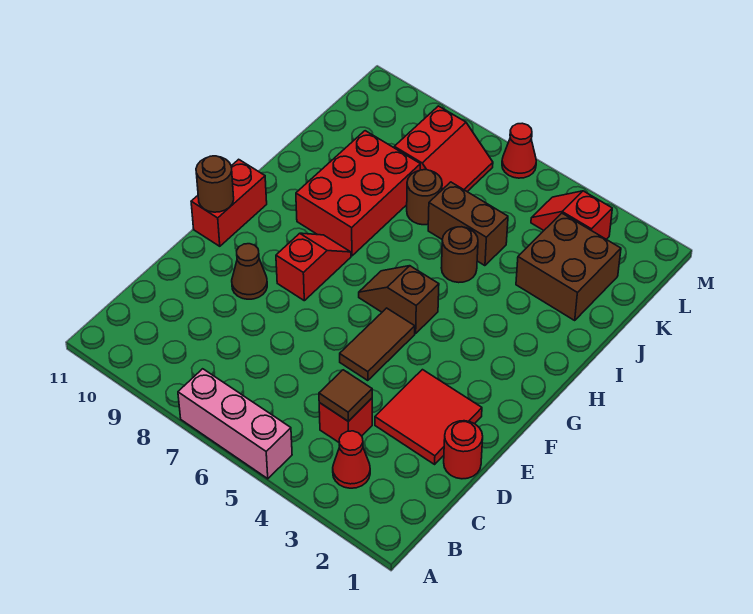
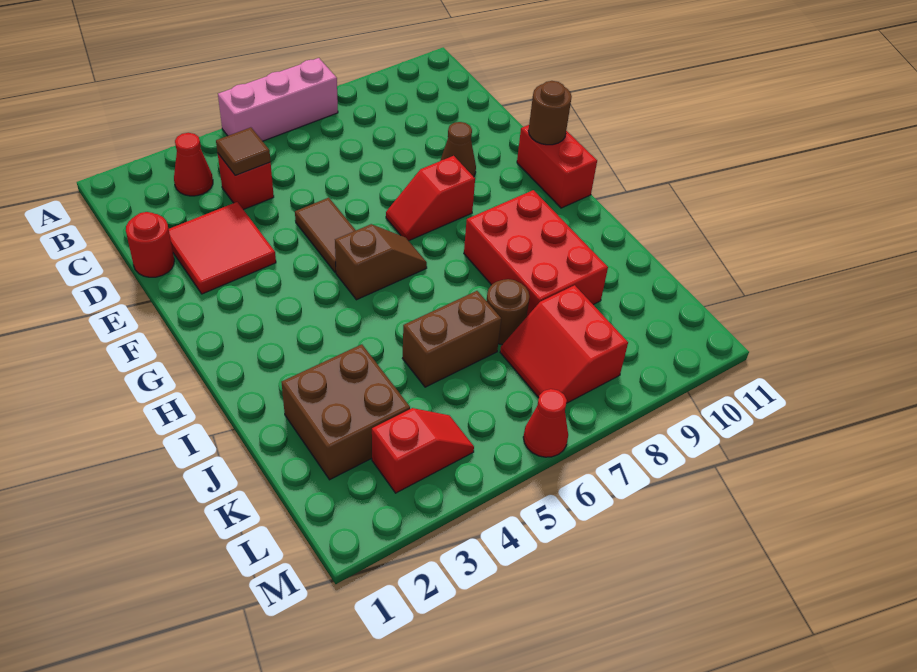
red slope F8:G8 level 1 top F -> red slope F7:F8 level 1 top 8
brown round brick I5 level 1 -> none

